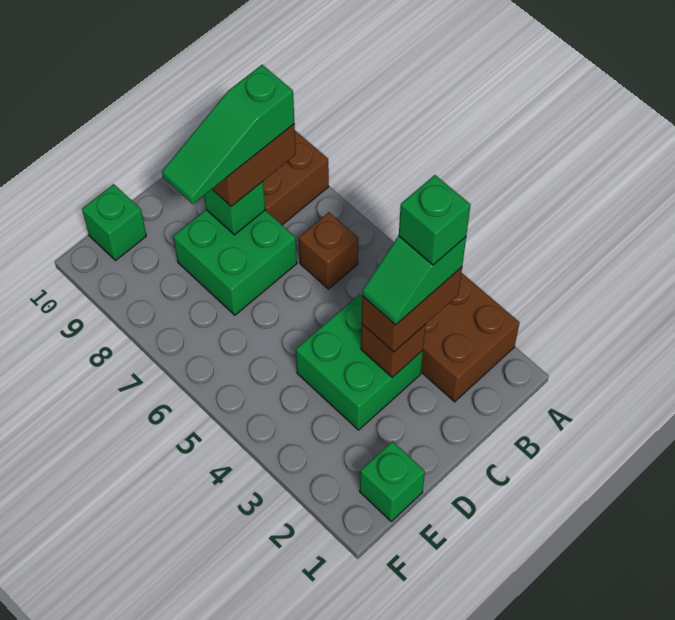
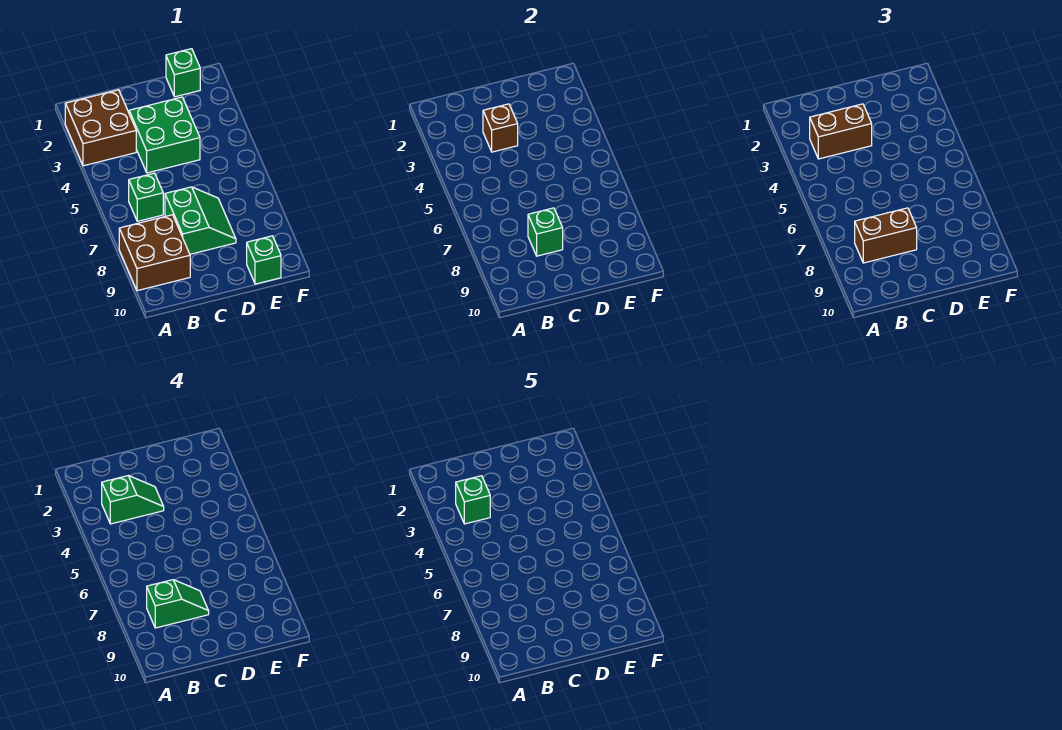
brown brick B6 level 1 -> green brick B6 level 1
green slope B8:D8 level 4 top B -> green slope B8:C8 level 4 top B
green brick C7:D8 level 1 -> green slope C7:D8 level 1 top C

